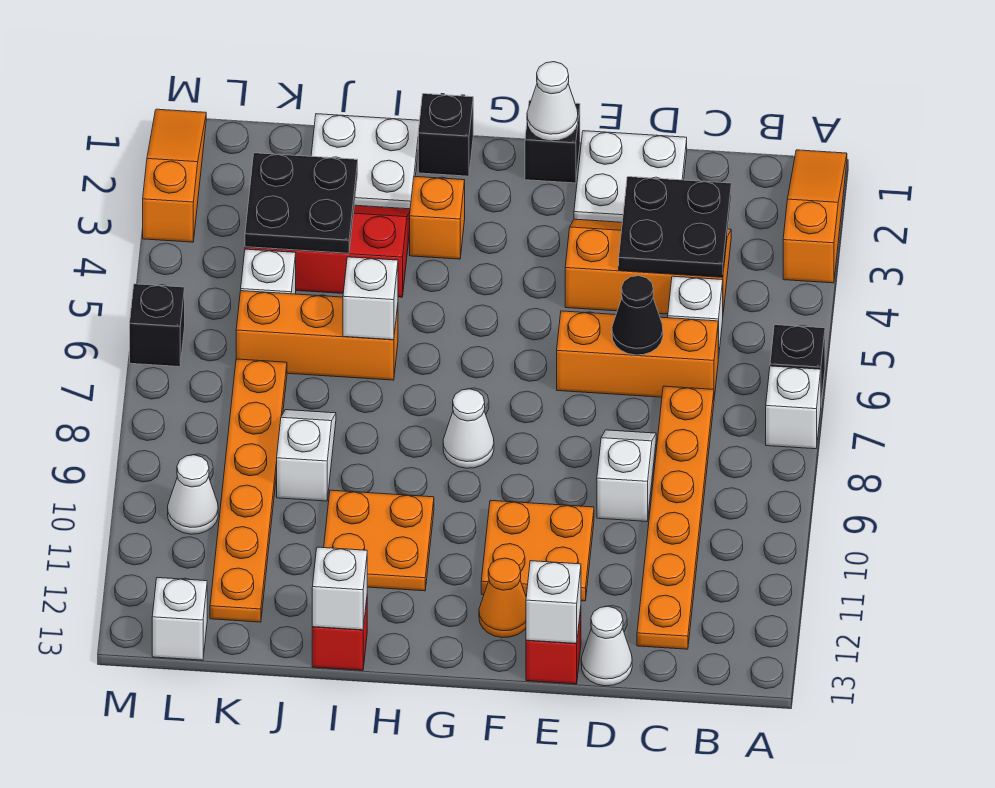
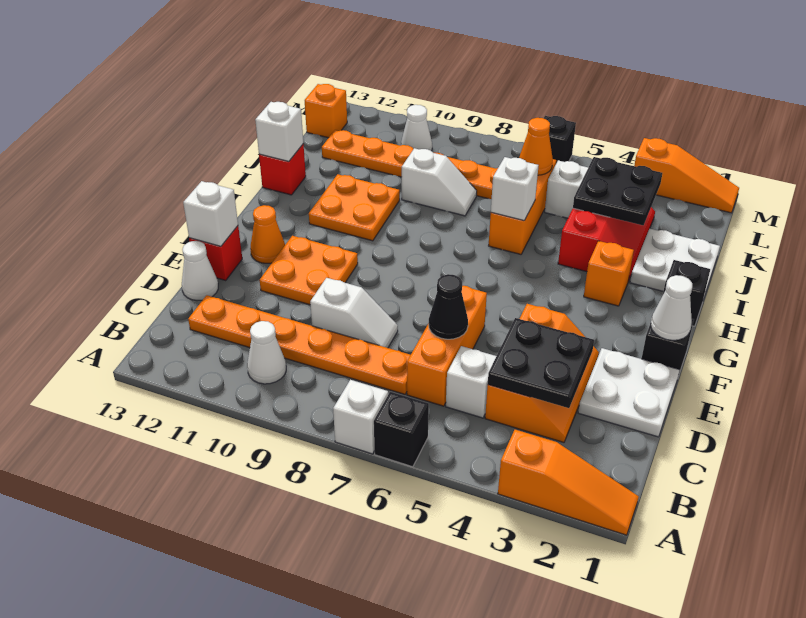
white cone G8 level 1 -> white cone B10 level 1
none -> orange cone K6 level 2
white brick L13 level 1 -> orange brick L13 level 1

